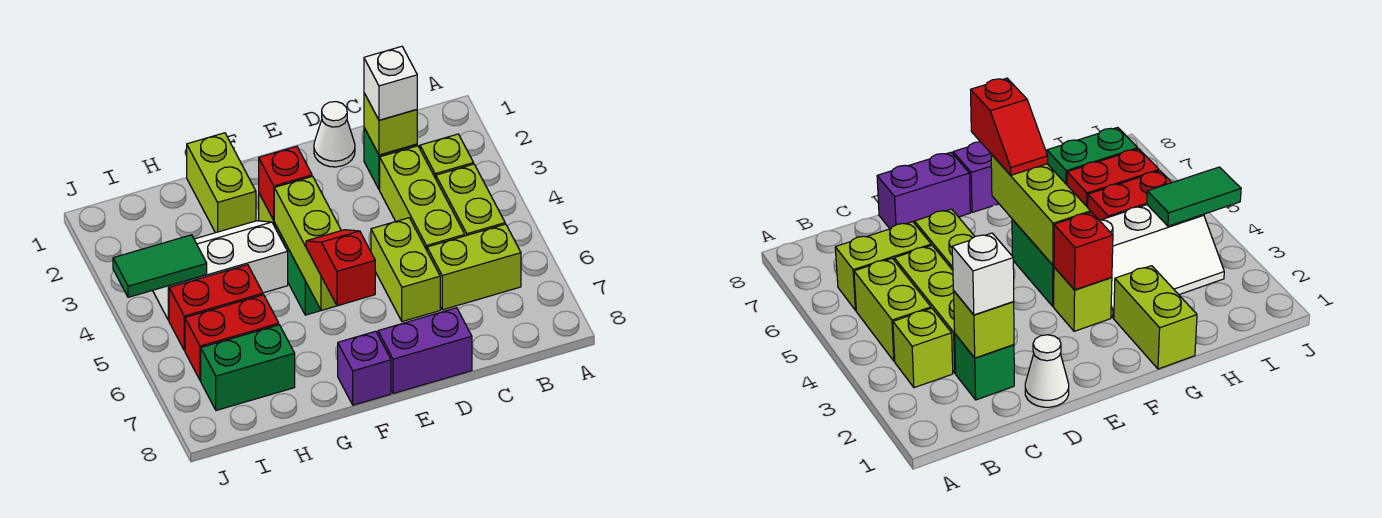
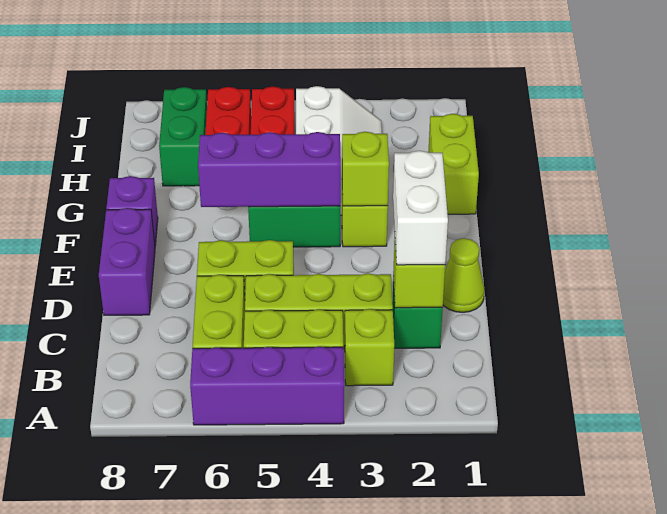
none -> purple brick A4:A6 level 1
white brick C2 level 3 -> white brick C2:D2 level 3
white cone D1 level 1 -> lime cone D1 level 1
red brick F3 level 2 -> lime brick F3 level 2
lime brick F4:F6 level 2 -> purple brick F4:F6 level 2
red slope F6:F7 level 3 top 7 -> none
lime brick G1:G2 level 1 -> lime brick G1:H1 level 1
green tile I4:J4 level 2 -> none

